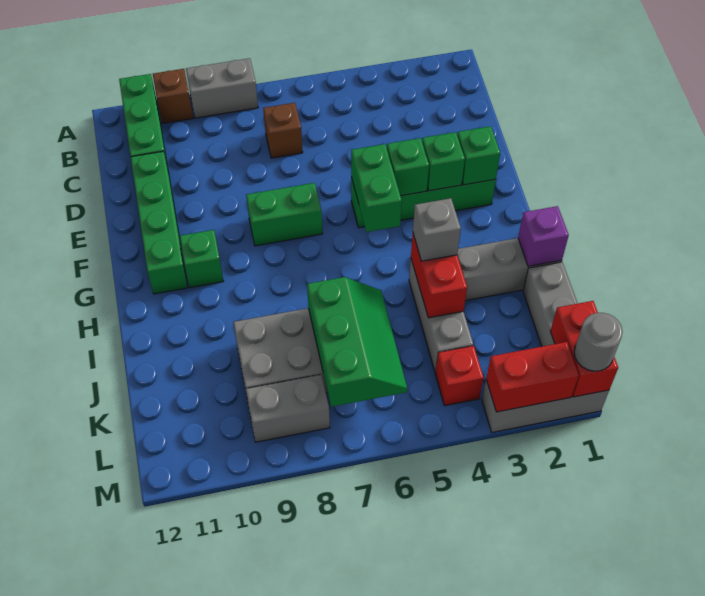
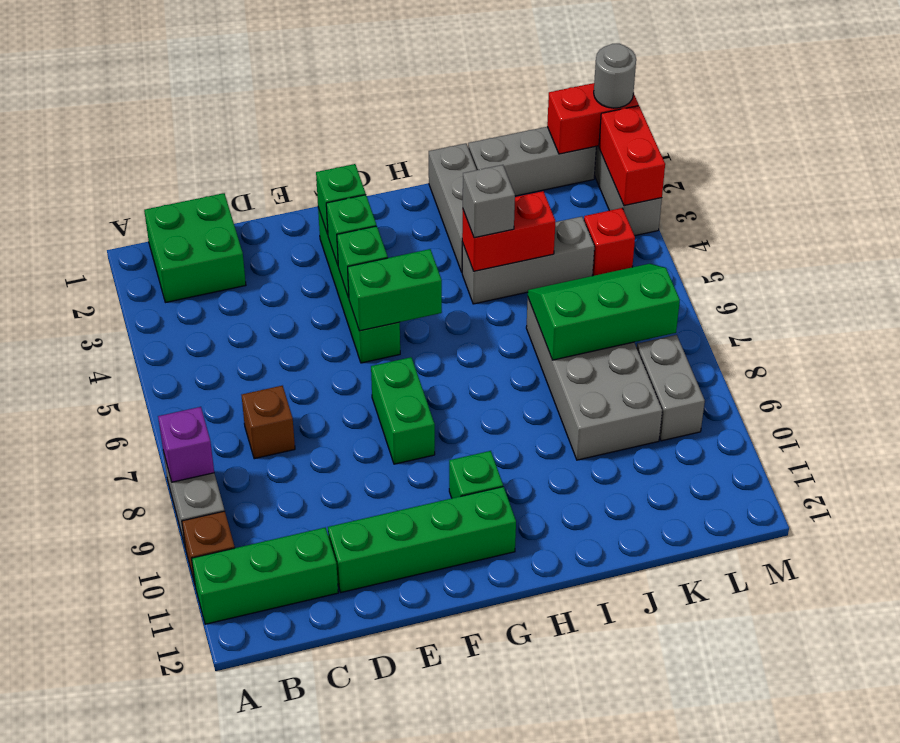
none -> green brick B1:C2 level 1
purple brick I1 level 2 -> purple brick A8 level 2

